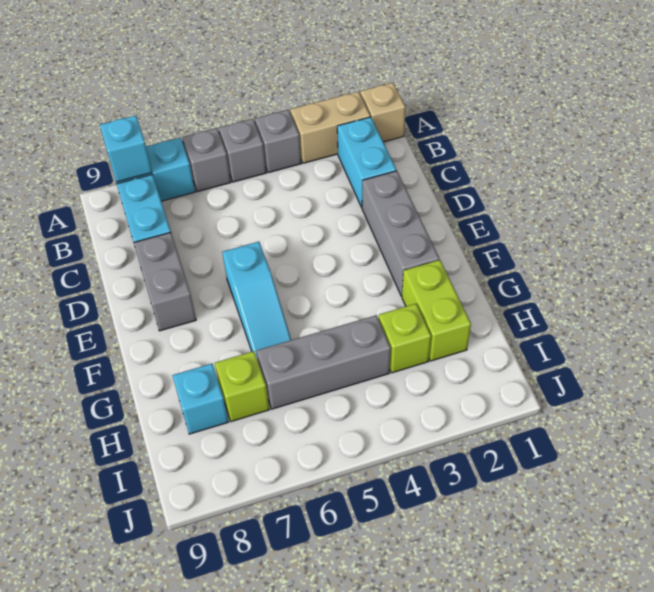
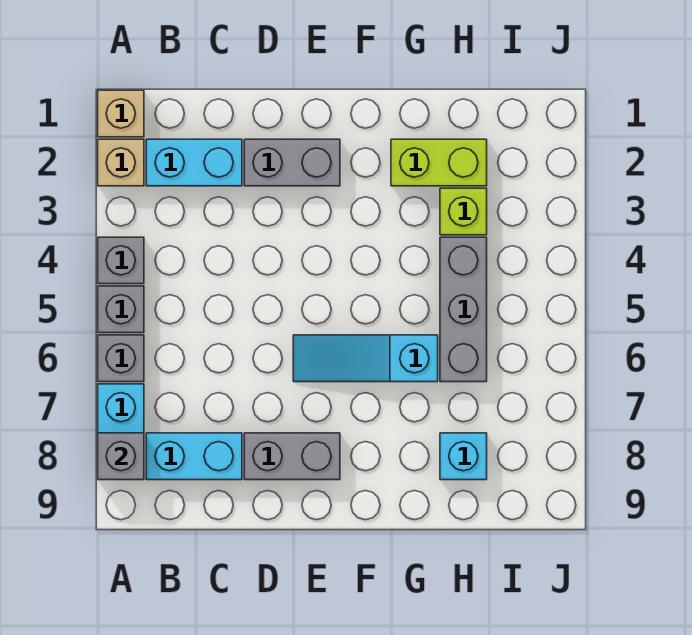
tan brick A2:A3 level 1 -> tan brick A2 level 1
cyan brick A8 level 2 -> grey brick A8 level 2
grey brick D2:F2 level 1 -> grey brick D2:E2 level 1
cyan slope E6:G6 level 1 top E -> cyan slope E6:G6 level 1 top G
lime brick H7 level 1 -> none

